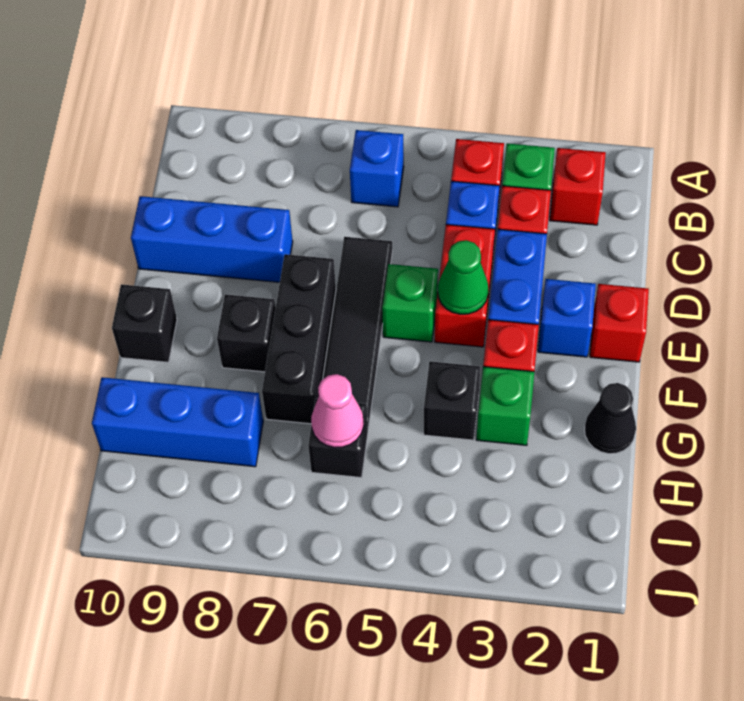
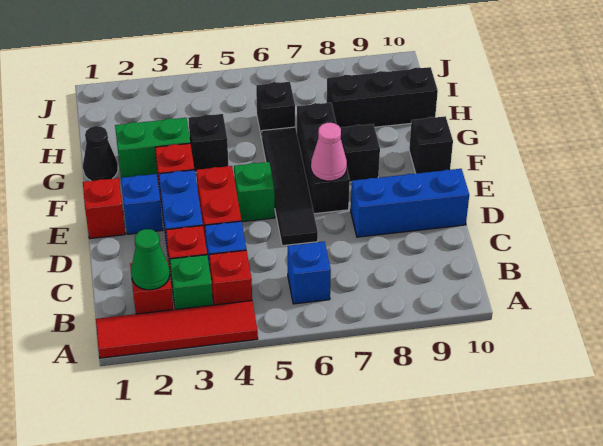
none -> red tile A1:A4 level 1
green cone E4 level 2 -> green cone B2 level 2
green brick G3 level 1 -> green brick G2:G3 level 1
pink cone H6 level 2 -> pink cone E7 level 2
blue brick H8:H10 level 1 -> black brick H8:H10 level 1

